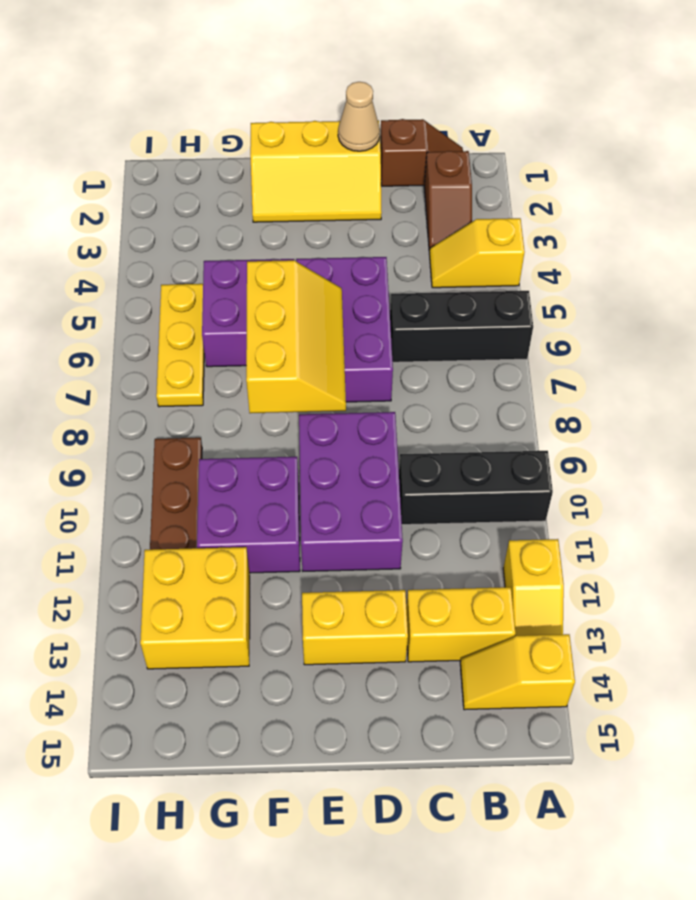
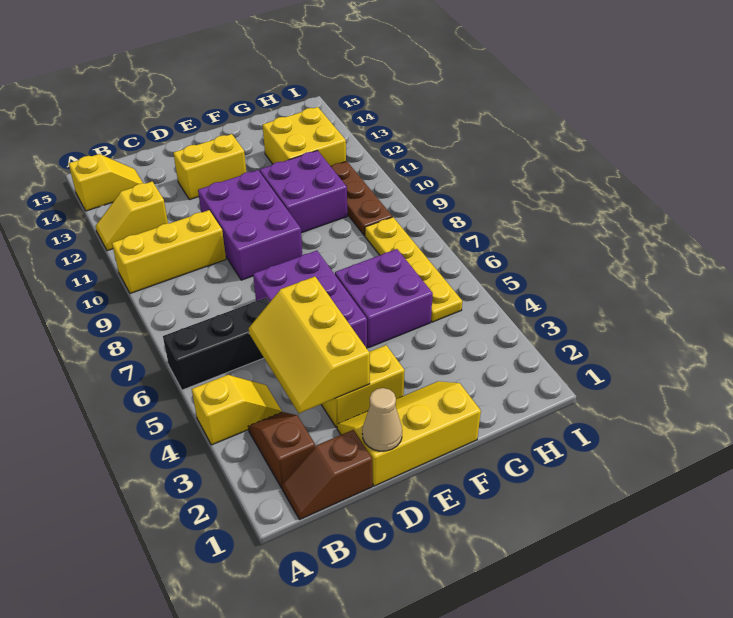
black brick A10:C10 level 1 -> yellow brick A10:C10 level 1
yellow slope A12:A13 level 1 top 12 -> yellow slope A12:B12 level 1 top B
yellow brick B13:C13 level 1 -> yellow brick D3:E3 level 1
yellow slope E6:F8 level 2 top F -> yellow slope C3:D5 level 2 top D
yellow plate H5:H7 level 1 -> yellow plate H5:H8 level 1

